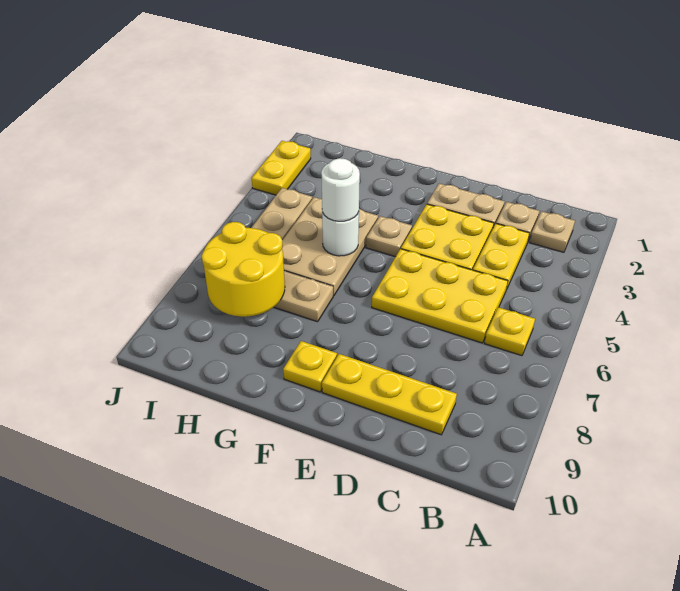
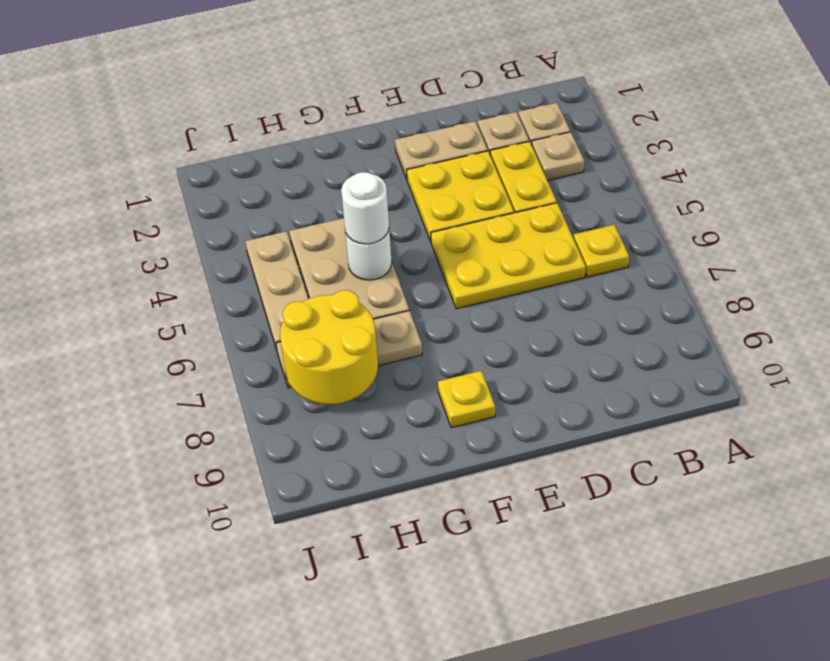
yellow plate C9:E9 level 1 -> none
tan plate F4 level 1 -> tan plate B3 level 1
yellow plate J2:J3 level 1 -> none

